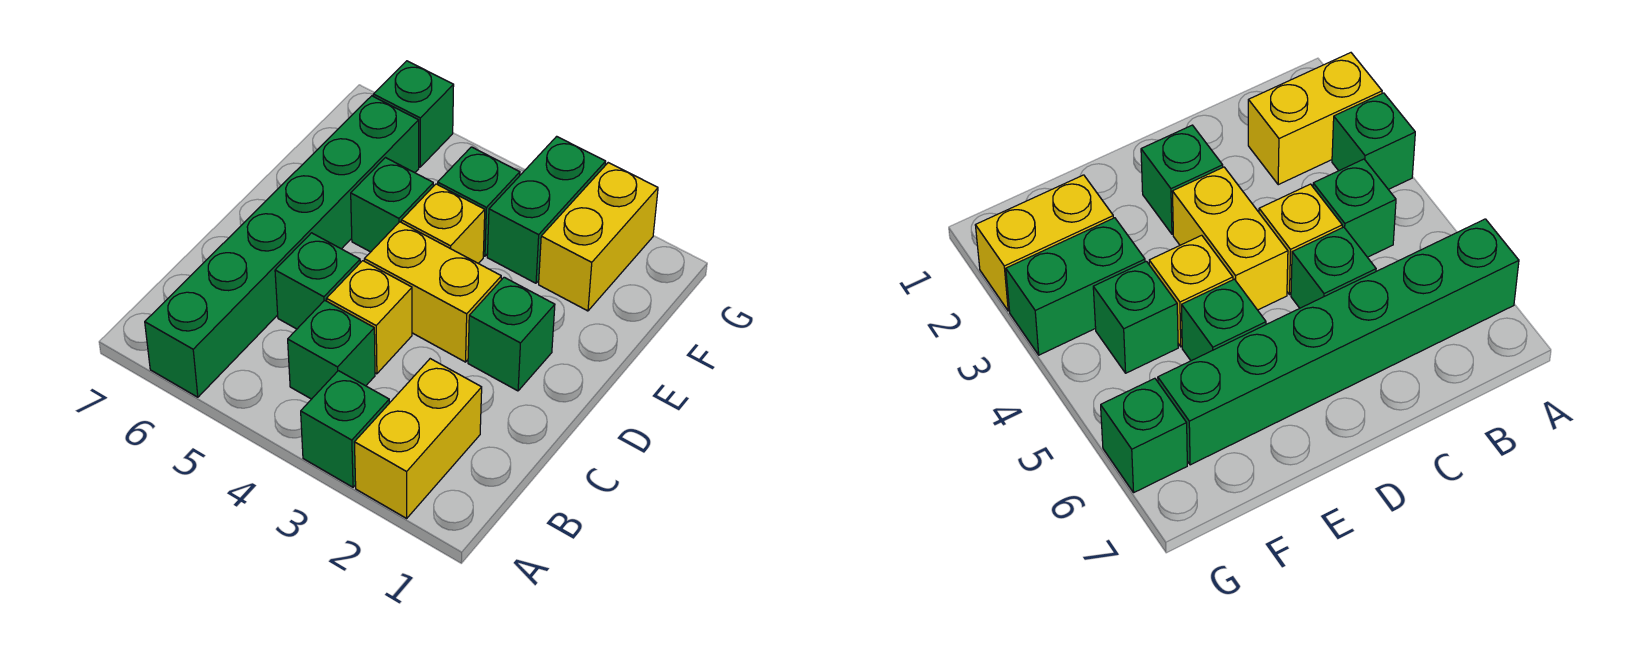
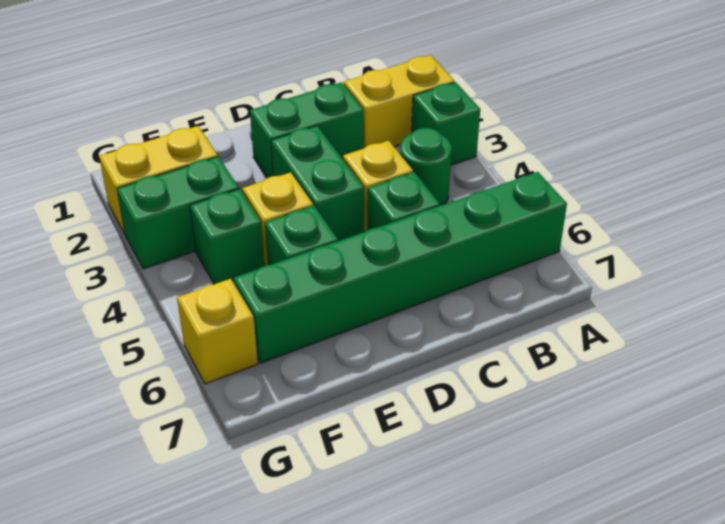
green brick B4 level 1 -> green round brick B4 level 1
green brick D2 level 1 -> green brick C2:D2 level 1
yellow brick D3:D4 level 1 -> green brick D3:D4 level 1
green brick G6 level 1 -> yellow brick G6 level 1

